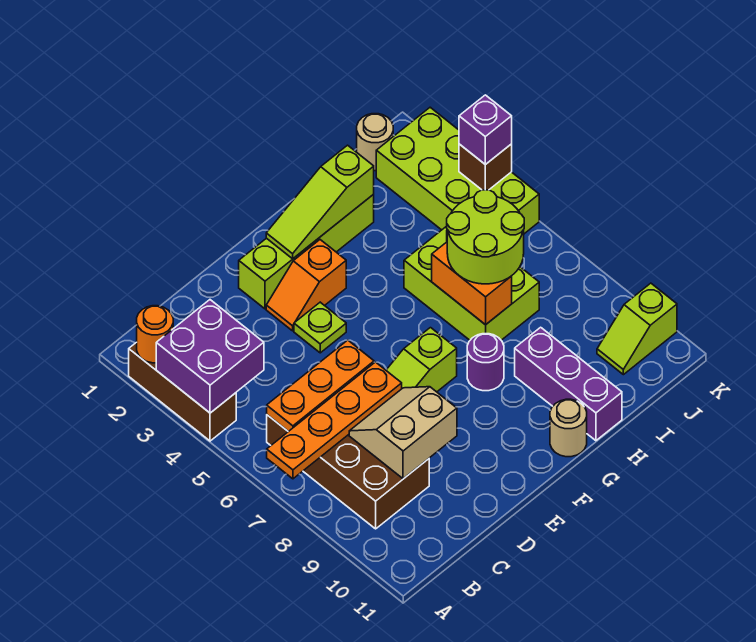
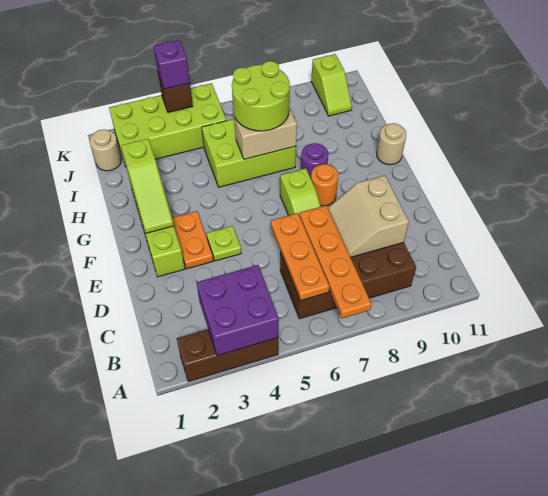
orange round brick A2 level 2 -> orange round brick F8 level 1
orange slope E3:F3 level 1 top F -> orange plate E3:F3 level 1
orange brick H6:H7 level 2 -> tan brick H6:H7 level 2
purple brick H9:H11 level 1 -> none

